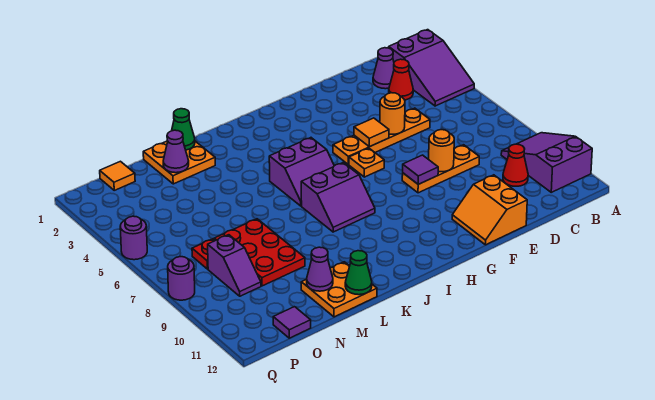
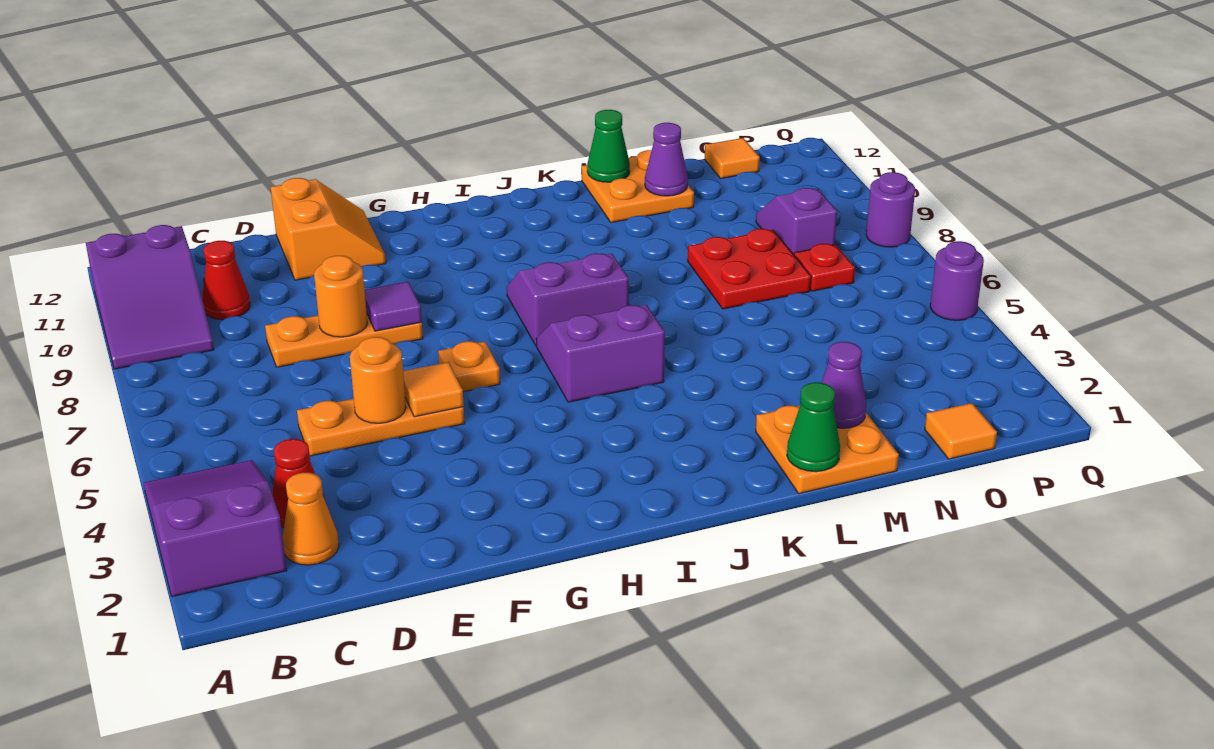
purple cone C2 level 1 -> orange cone C2 level 1
orange plate D5:G5 level 1 -> orange plate D5:F5 level 1
red plate M7:N9 level 1 -> red plate M7:N8 level 1
purple tile O12 level 1 -> orange tile O12 level 1

